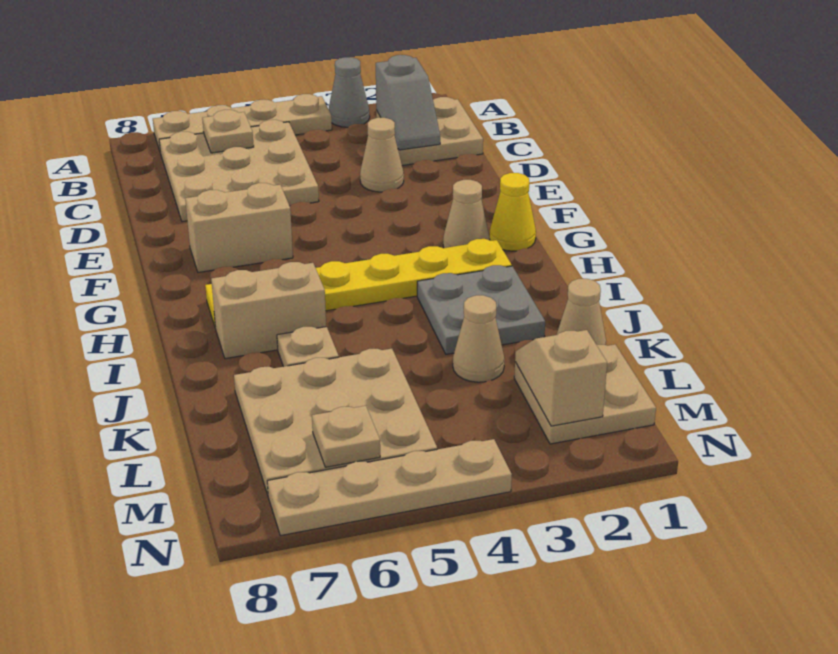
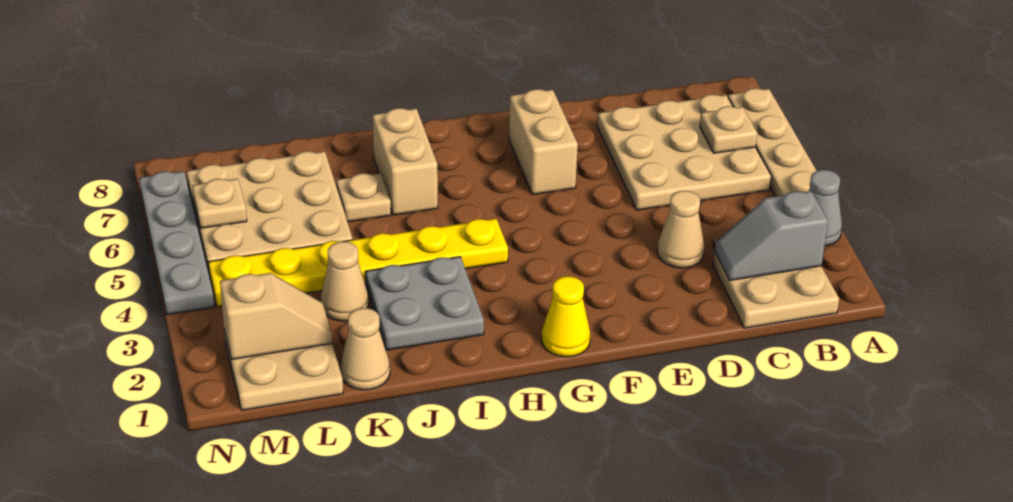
tan cone G2 level 1 -> none
yellow plate H2:H7 level 1 -> yellow plate H4:M4 level 1
tan plate N4:N7 level 1 -> grey plate N4:N7 level 1

